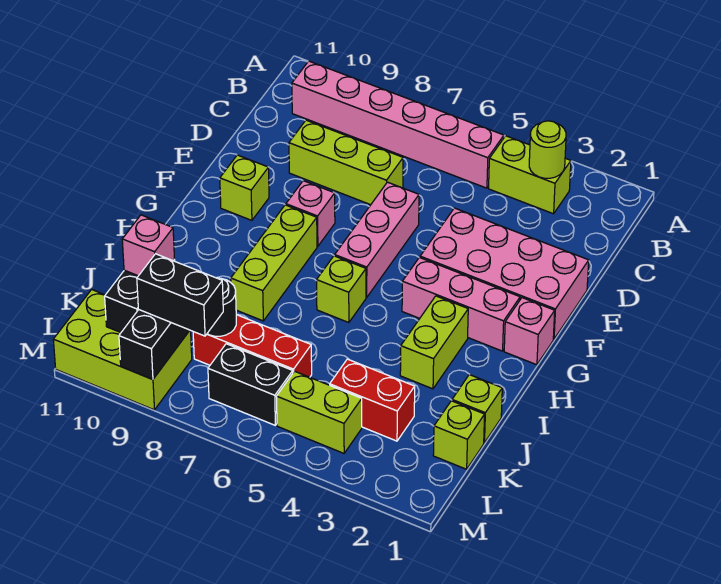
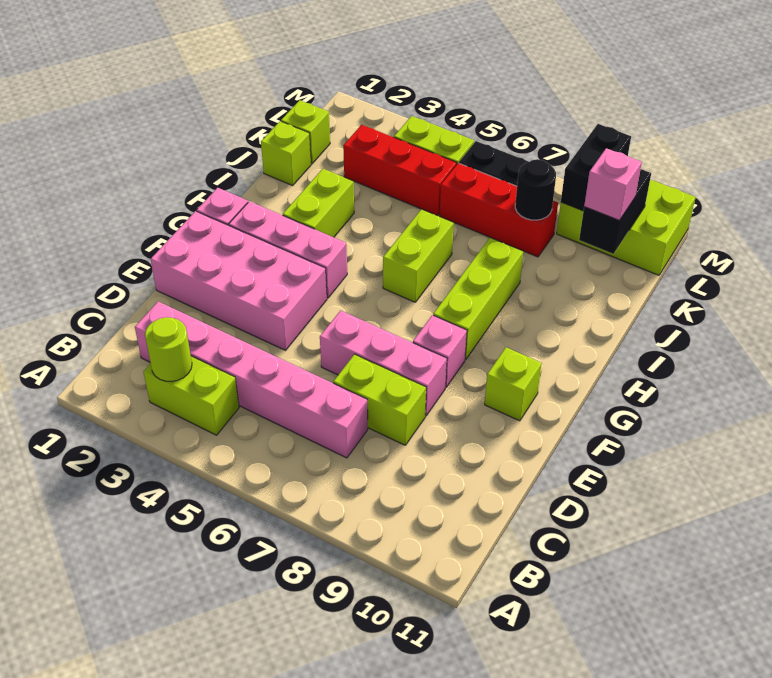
pink brick B5:B10 level 1 -> pink brick C2:C7 level 1
lime brick D7:D9 level 1 -> lime brick D7:D8 level 1
pink brick E6:G6 level 1 -> pink brick E6:E8 level 1
lime brick H6 level 1 -> lime brick H6:I6 level 1
red brick K3:K4 level 1 -> red brick K3:K5 level 1
black brick L8:L9 level 3 -> none

